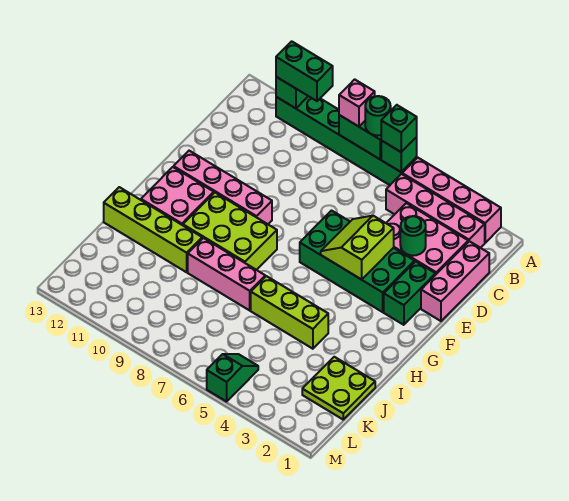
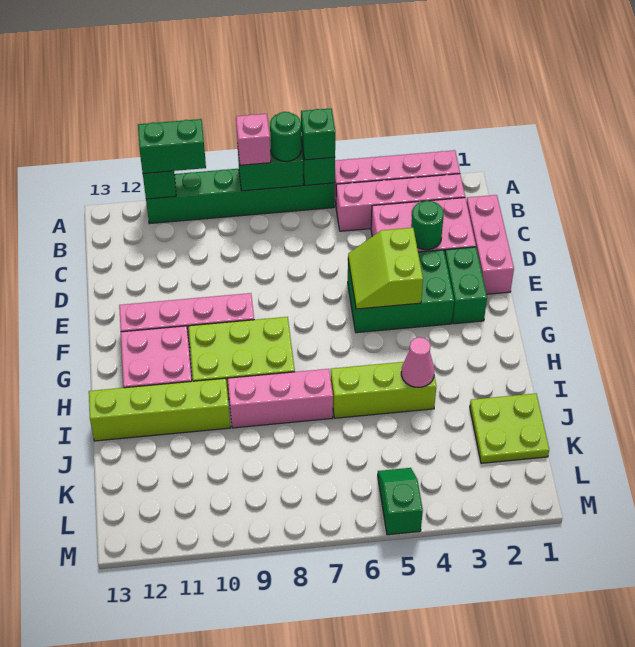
green brick E3:F6 level 1 -> green brick E3:F5 level 1
none -> pink cone I4 level 2

